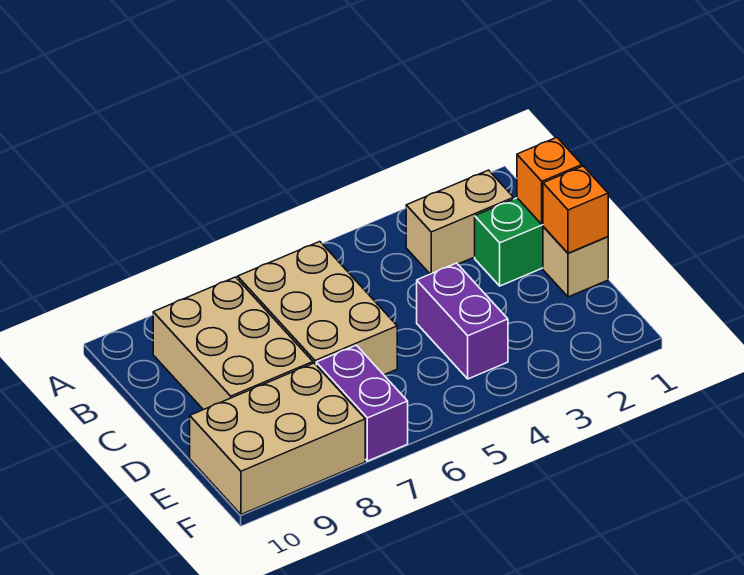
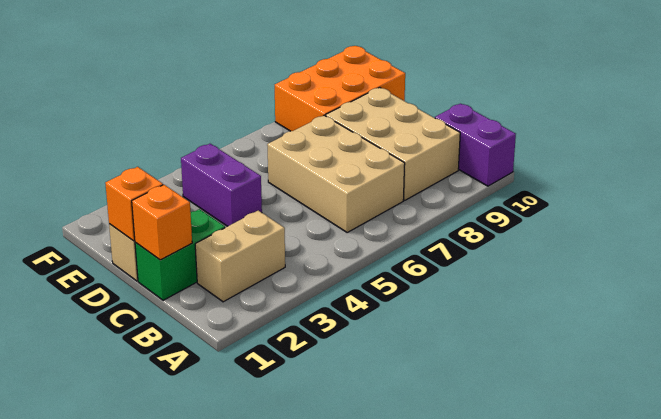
purple brick E7:F7 level 1 -> purple brick A10:B10 level 1
tan brick E8:F10 level 1 -> orange brick E8:F10 level 1

